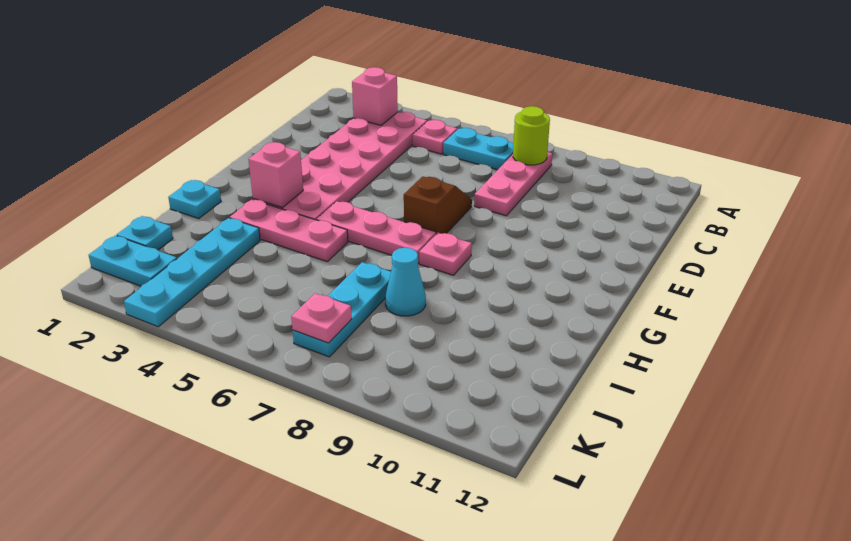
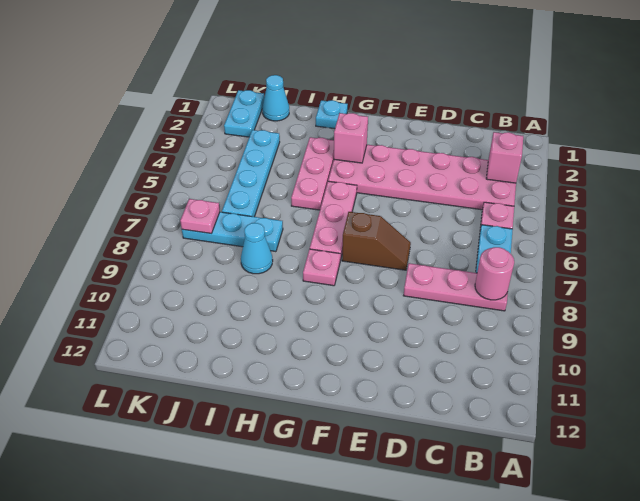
lime round brick B8 level 2 -> pink round brick B8 level 2
cyan plate I3:L3 level 1 -> cyan plate J3:J6 level 1
cyan plate J1 level 1 -> cyan cone J1 level 1

